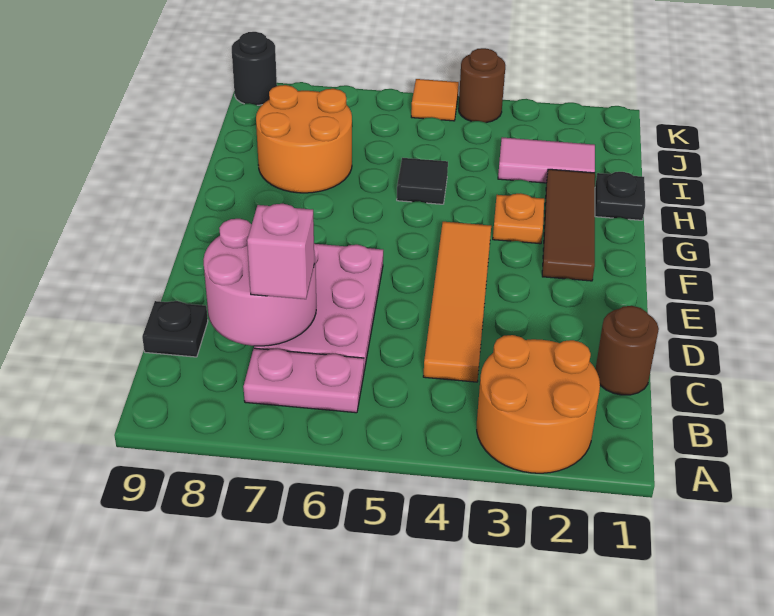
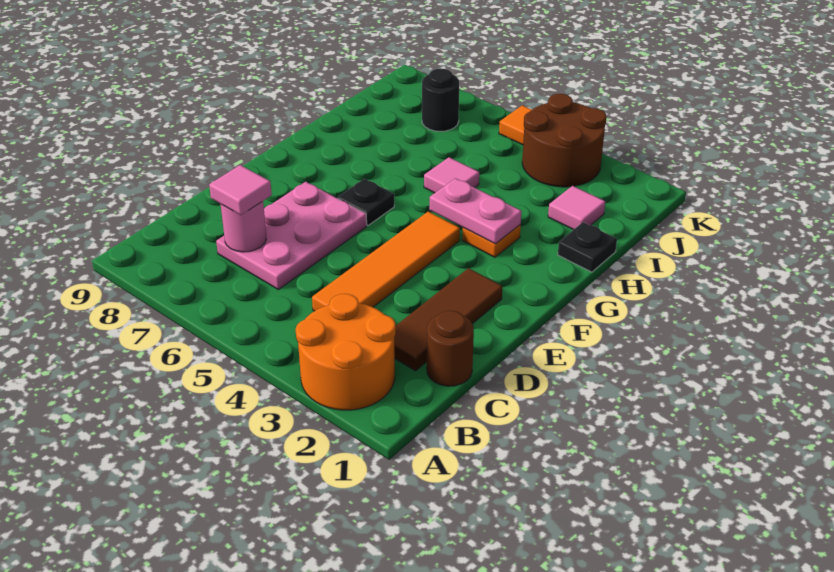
pink plate B6:B7 level 1 -> pink plate G3:G4 level 2
pink round brick C7:D8 level 2 -> pink round brick C7 level 2
pink brick C7 level 3 -> pink tile C7 level 3
black plate C9 level 1 -> black plate F6 level 1
brown tile F2:H2 level 1 -> brown tile C2:E2 level 1
black tile H5 level 1 -> pink tile H5 level 1
orange round brick H7:I8 level 1 -> none
pink tile I2:I3 level 1 -> pink tile I2 level 1
brown round brick K4 level 1 -> brown round brick J3:K4 level 1
black round brick K9 level 1 -> black round brick J7 level 1

